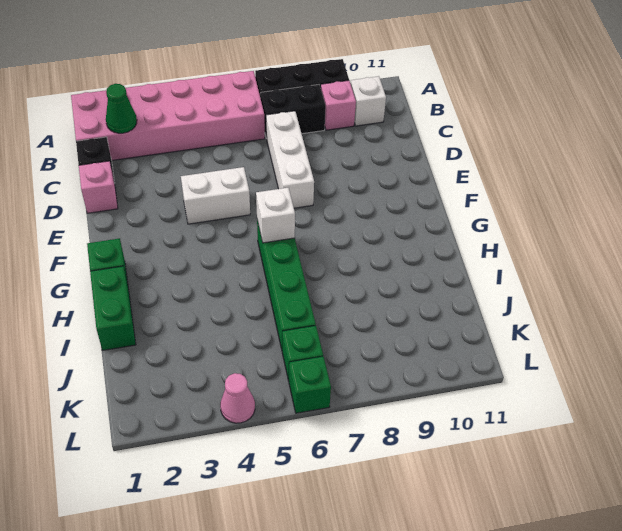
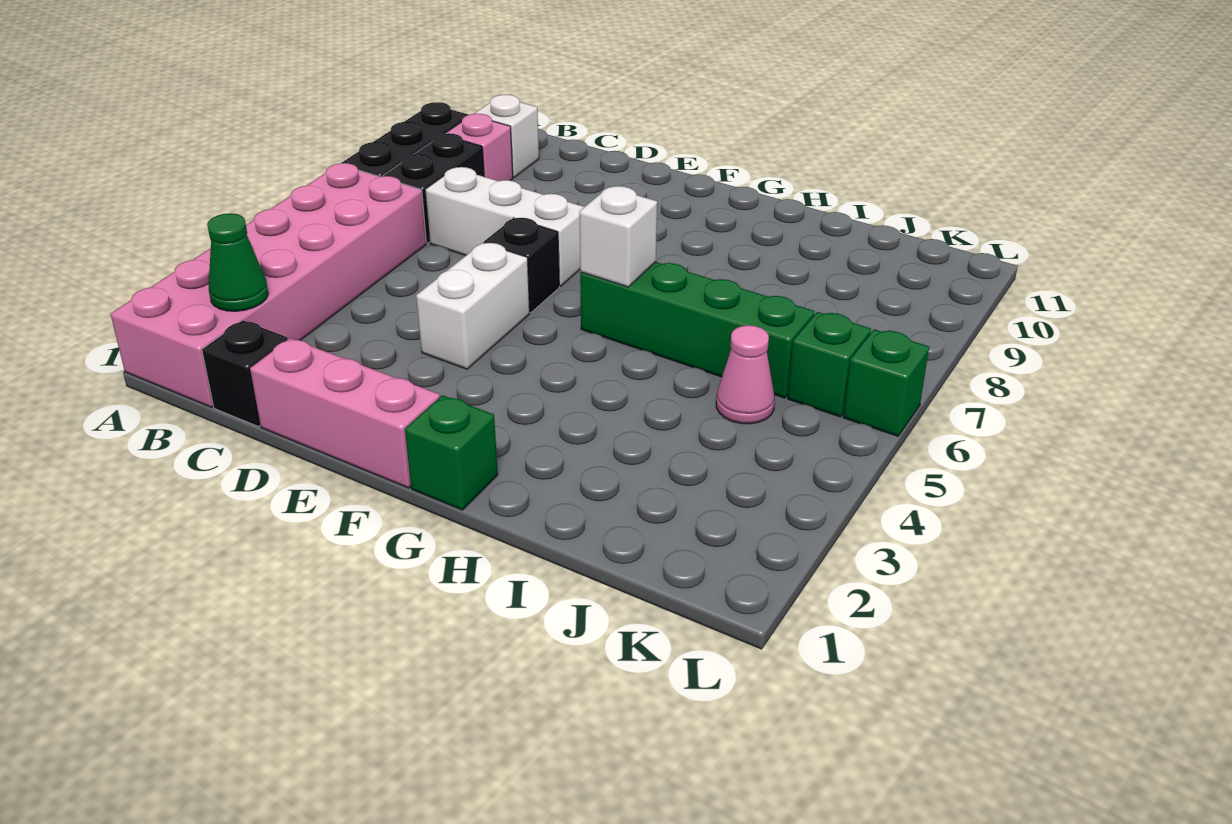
pink brick D1 level 1 -> pink brick D1:F1 level 1
none -> black brick E6 level 1
green brick H1:I1 level 1 -> none
pink cone L4 level 1 -> pink cone J5 level 1

